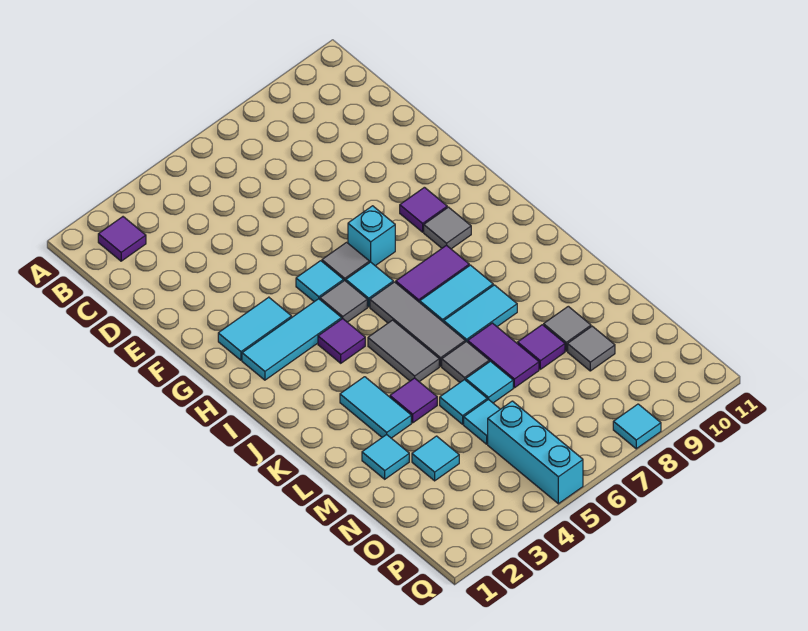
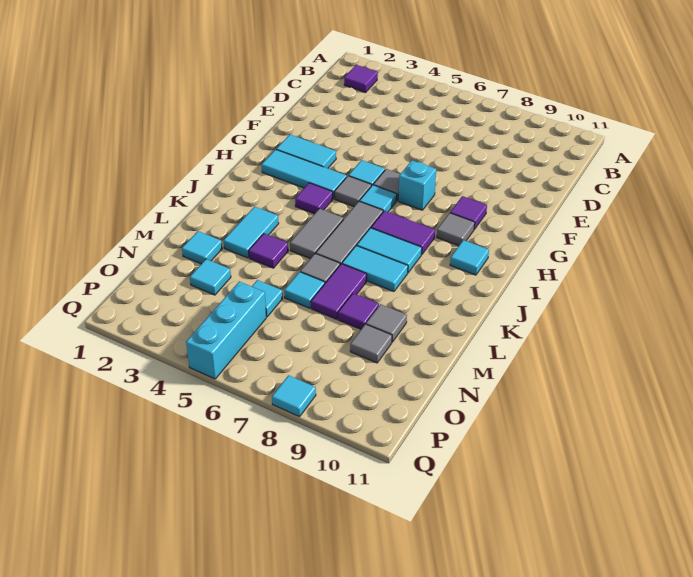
cyan tile M5 level 1 -> cyan tile I10 level 1

